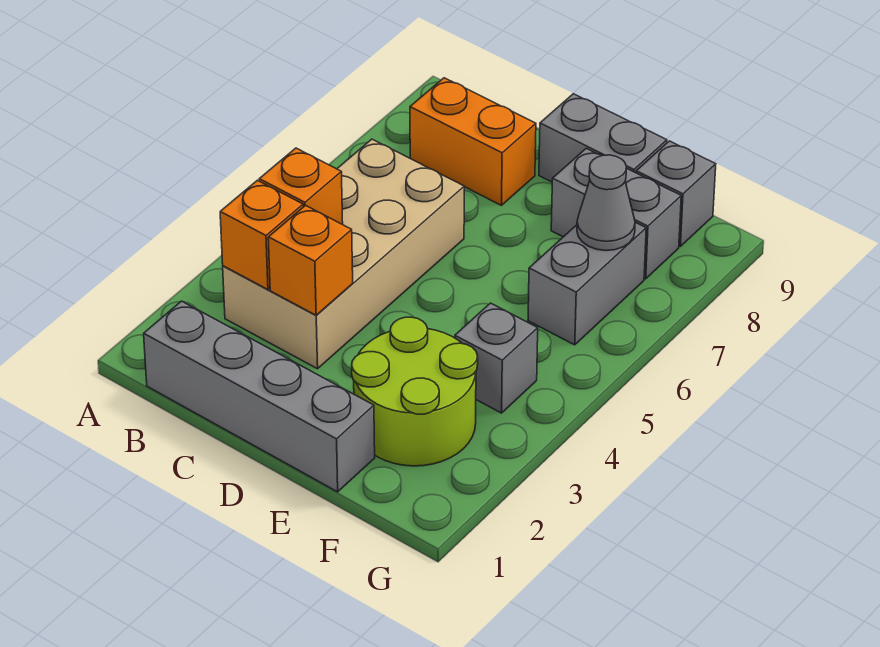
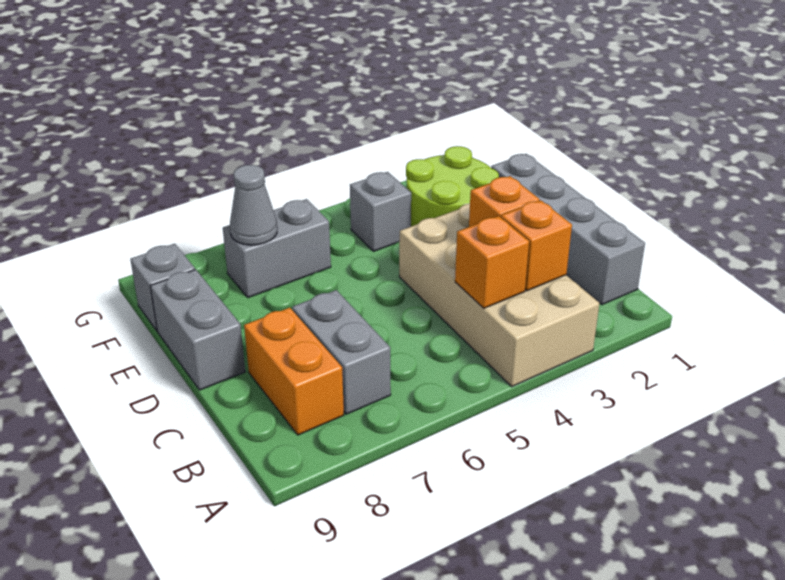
tan brick B3:C6 level 1 -> tan brick A3:D4 level 1
grey brick E8:F8 level 1 -> grey brick B7:C7 level 1

